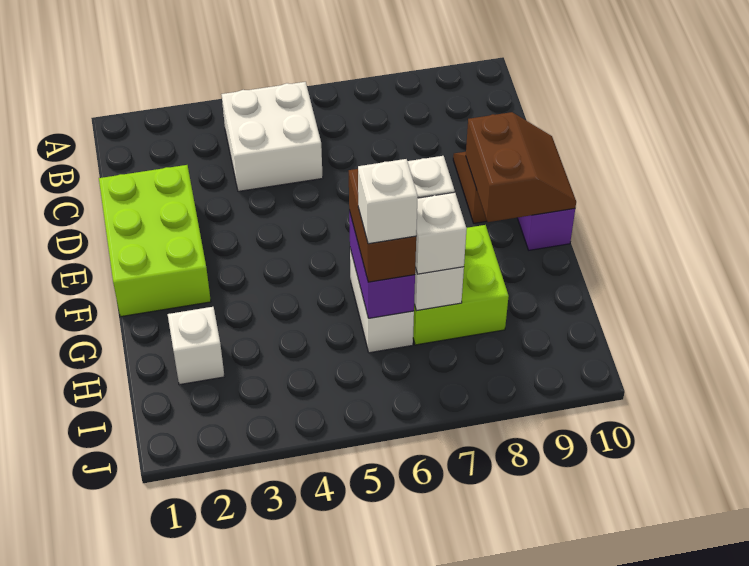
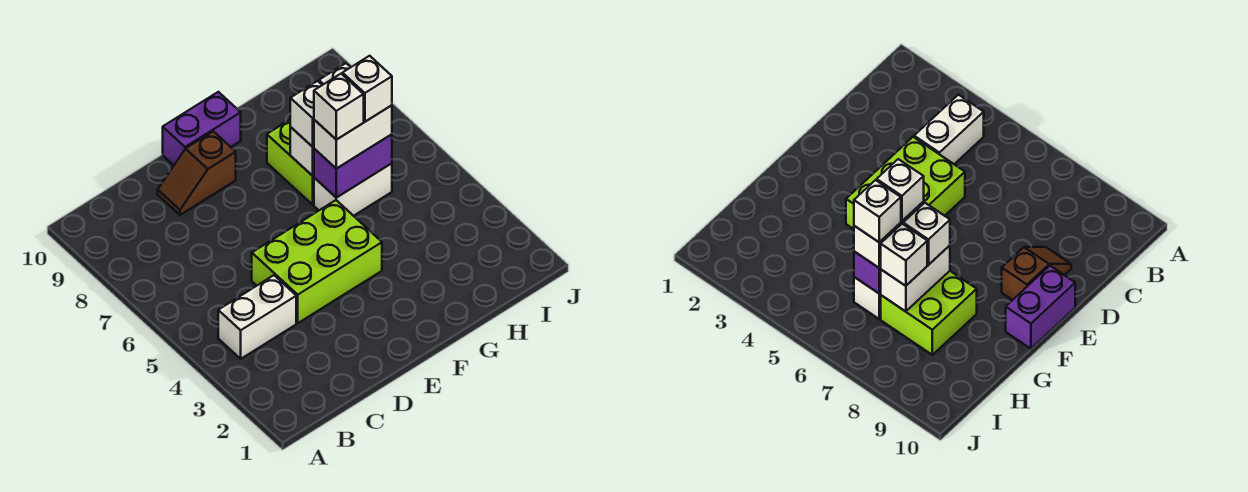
white brick B4:C5 level 1 -> white brick B4:C4 level 1
lime brick D1:F2 level 1 -> lime brick D4:F5 level 1
brown slope E9:F10 level 2 top 9 -> none
brown brick G6:H6 level 3 -> white brick G6:H6 level 3
white brick H2 level 1 -> white brick G6 level 4

